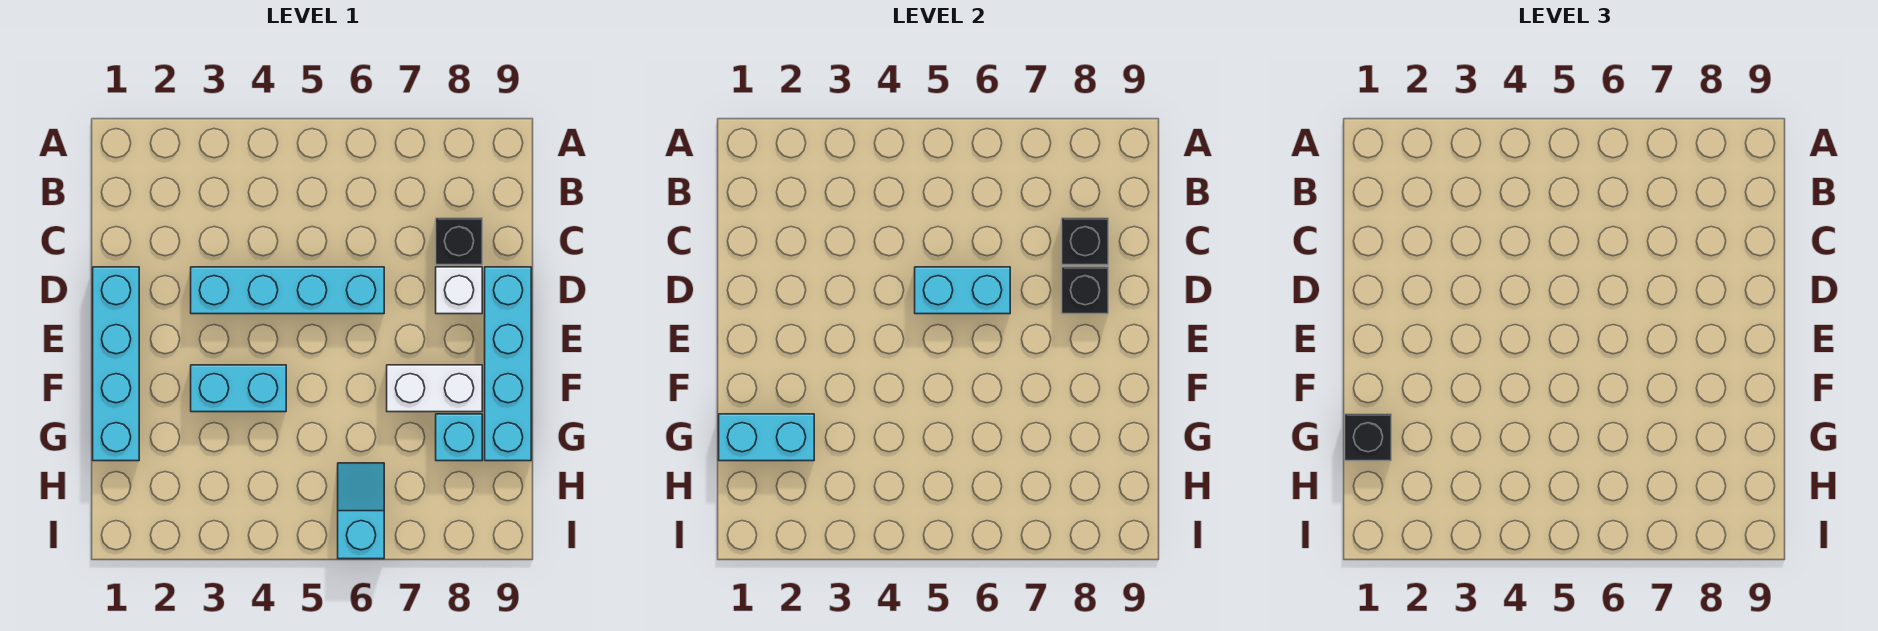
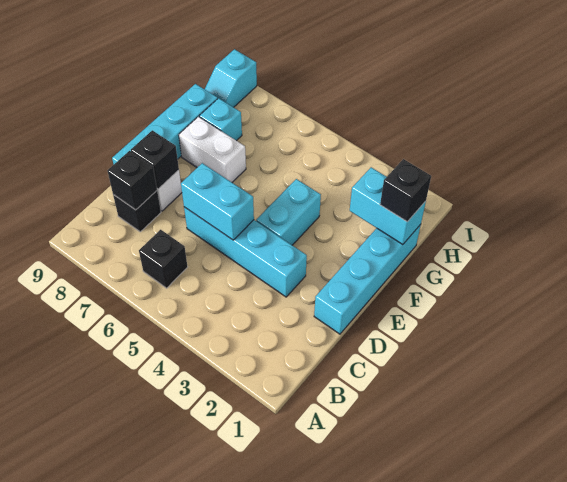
none -> black brick B6 level 1
cyan brick F3:F4 level 1 -> cyan brick E4:F4 level 1
cyan slope H6:I6 level 1 top I -> cyan slope H9:I9 level 1 top I

